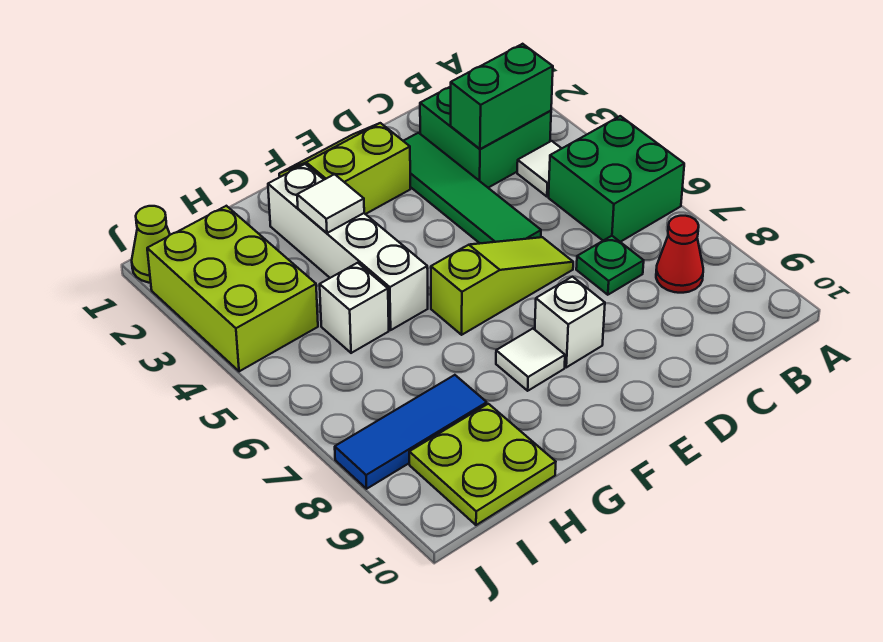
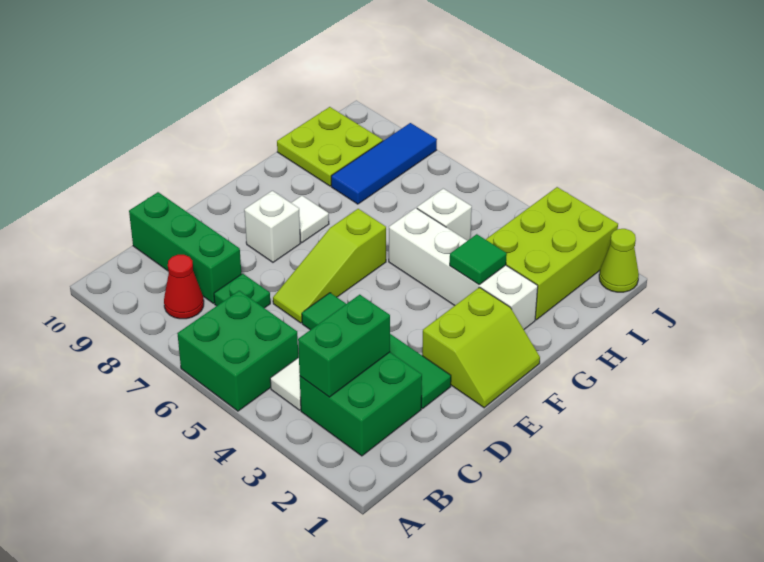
none -> green brick C8:C10 level 1
white tile G3 level 2 -> green tile G3 level 2
lime brick I2:J4 level 1 -> lime brick H2:J3 level 1

